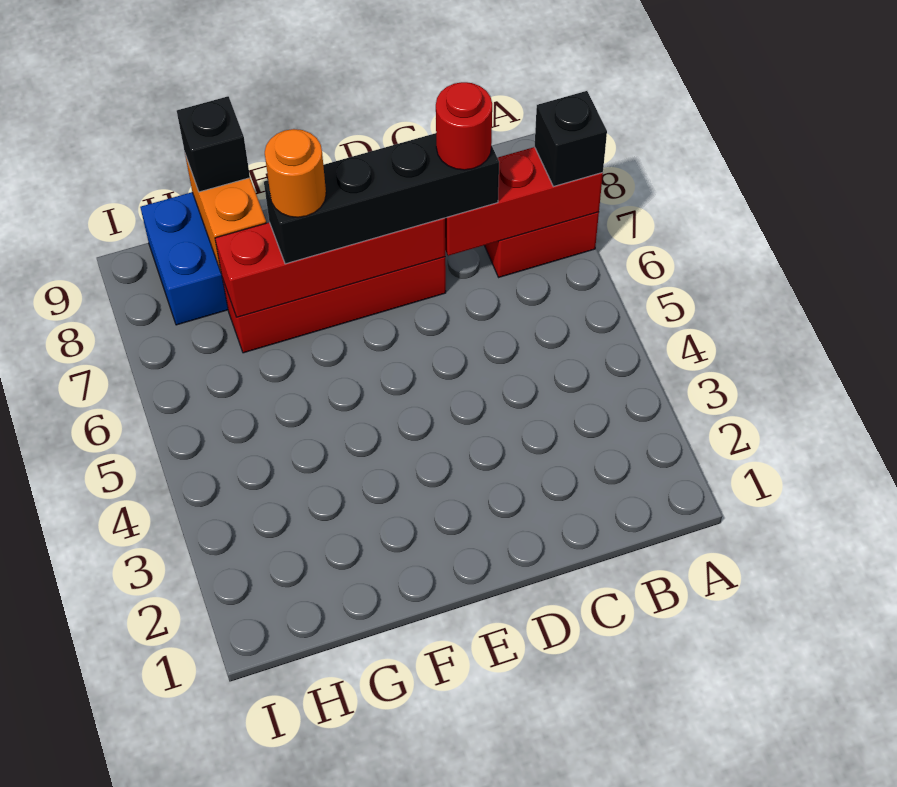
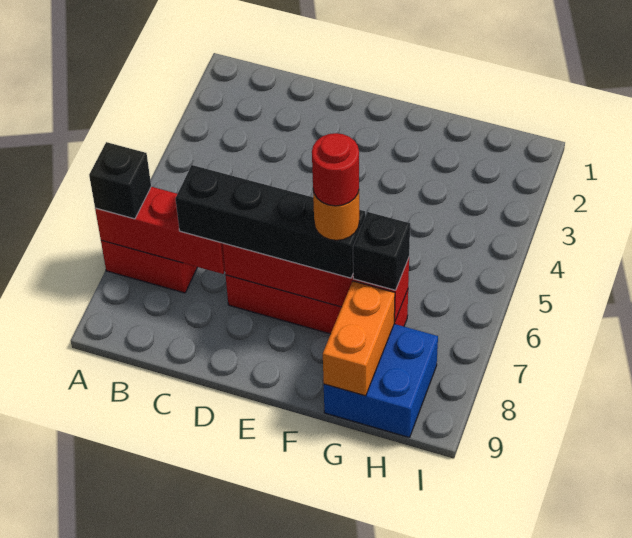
red round brick C7 level 4 -> red round brick F7 level 5
black brick G9 level 3 -> black brick G7 level 3

